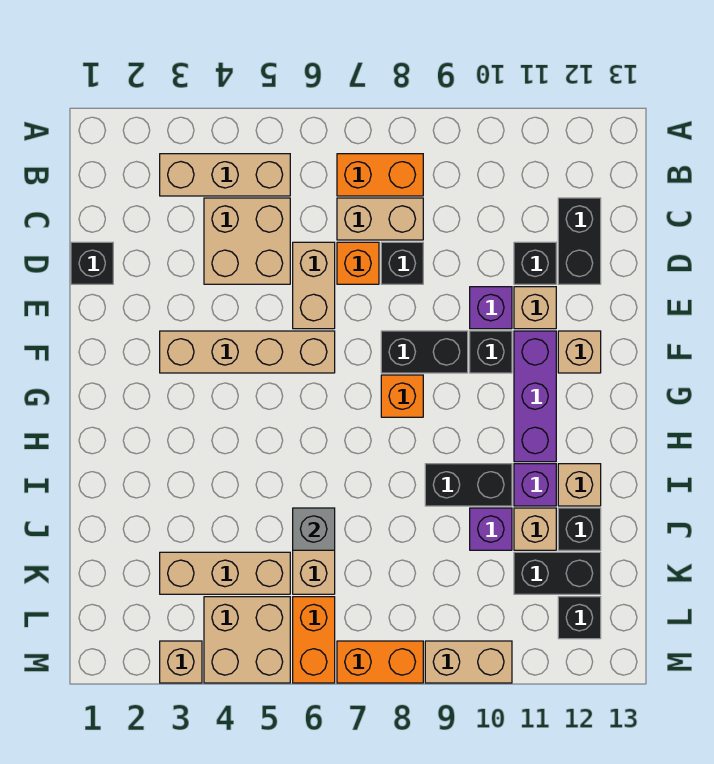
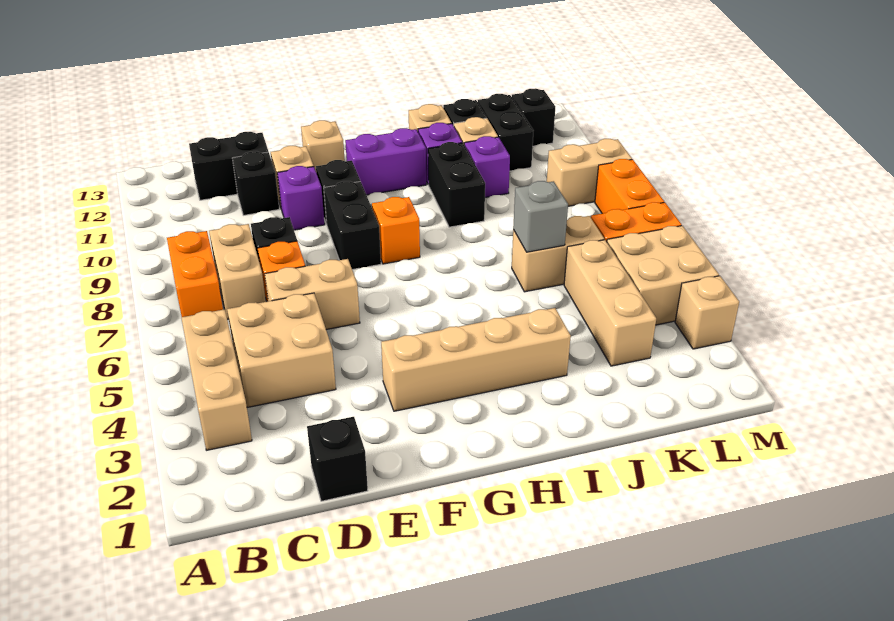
tan brick F3:F6 level 1 -> tan brick F3:I3 level 1
purple brick F11:H11 level 1 -> purple brick G11:H11 level 1
tan brick M9:M10 level 1 -> tan brick L9:M9 level 1

